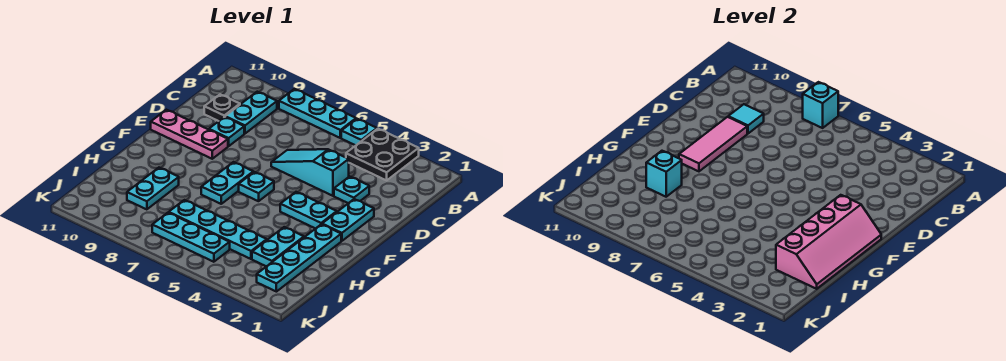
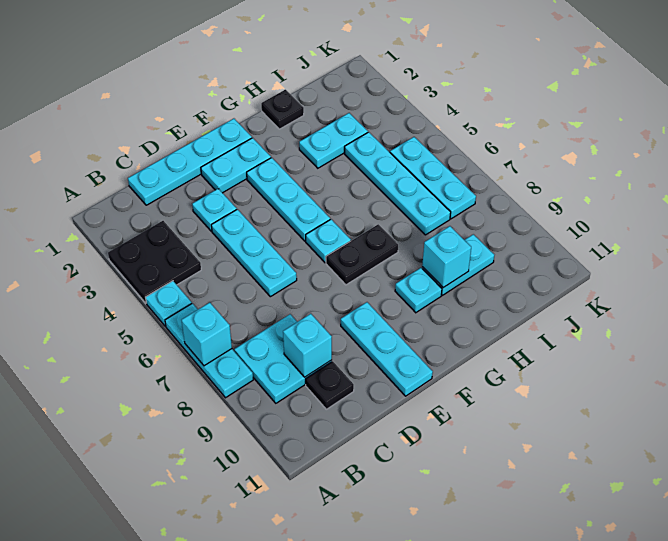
cyan plate B9:C9 level 1 -> cyan plate B8:C9 level 1
cyan tile C9 level 2 -> cyan brick C9 level 2
cyan slope D4:D6 level 1 top 4 -> cyan plate D4:D6 level 1
cyan plate D9 level 1 -> cyan plate G9 level 1
pink tile D9:F9 level 2 -> none
pink plate E9:E11 level 1 -> cyan plate E9:E11 level 1
pink slope F1:I2 level 2 top 2 -> none
cyan plate F3:F4 level 1 -> cyan plate F3:F5 level 1
cyan plate F7:G7 level 1 -> black plate F7:G7 level 1
cyan plate G2:J2 level 1 -> cyan plate C1:F1 level 1
none -> black plate H1 level 1

